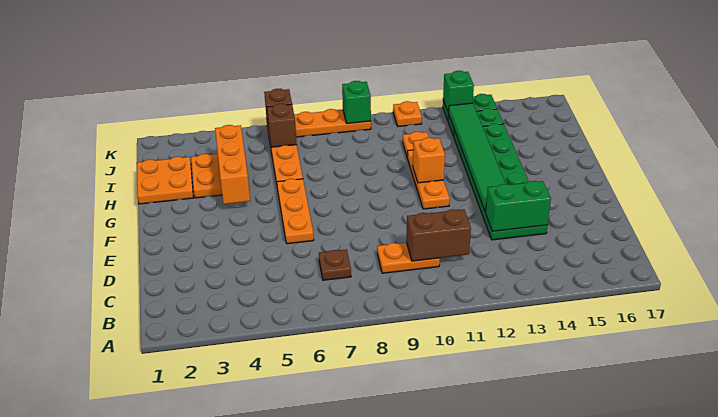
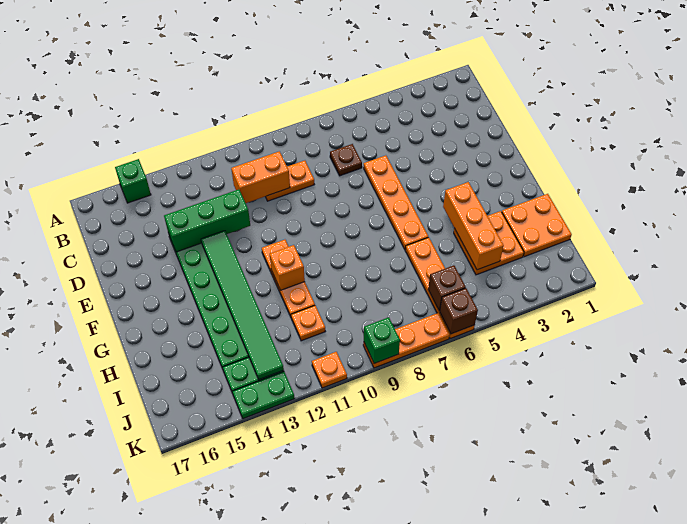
brown brick C10:C11 level 2 -> orange brick C10:C11 level 2
green brick D13:D14 level 2 -> green brick D12:D14 level 2
orange plate E6:G6 level 1 -> orange plate D6:G6 level 1
green brick K13 level 2 -> green brick A15 level 1

